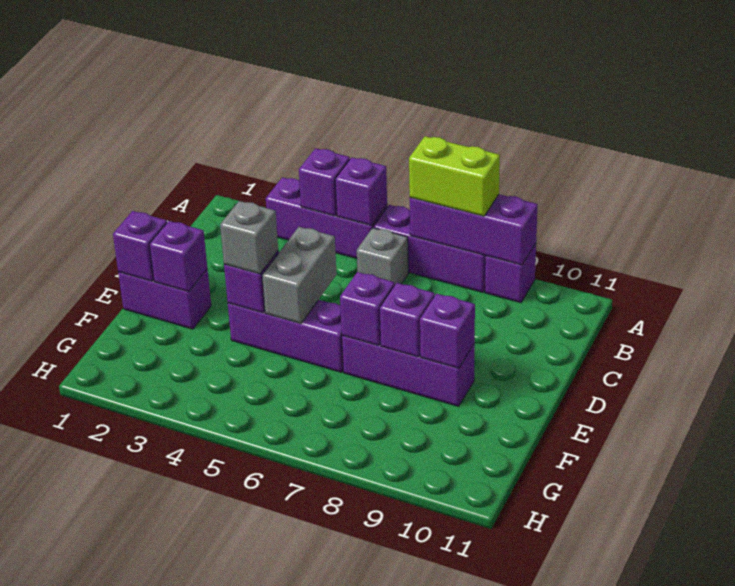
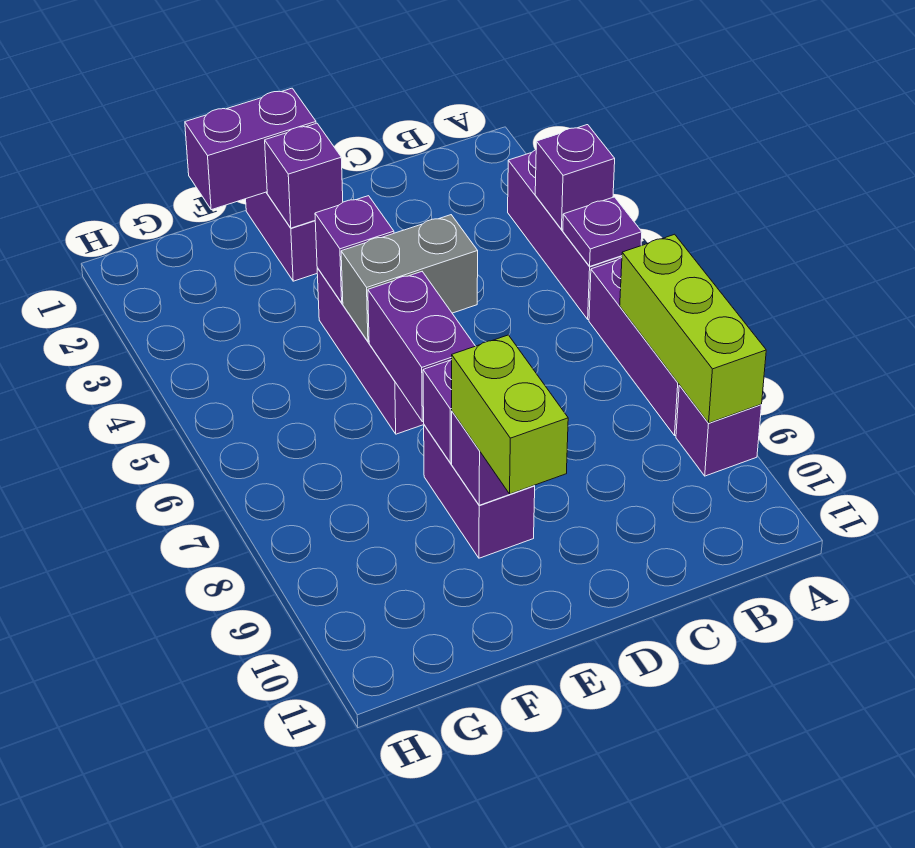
purple brick A5 level 2 -> purple plate A5 level 2
purple brick A7:A9 level 2 -> lime brick A7:A9 level 2
lime brick A7:A8 level 3 -> lime brick E9:E10 level 3
grey brick B6 level 1 -> none
purple brick E1 level 2 -> purple brick E1:F1 level 2
grey brick E4 level 3 -> none
purple brick E7:E9 level 1 -> purple brick E8:E9 level 1
purple brick E7 level 2 -> purple brick E6:E7 level 2

